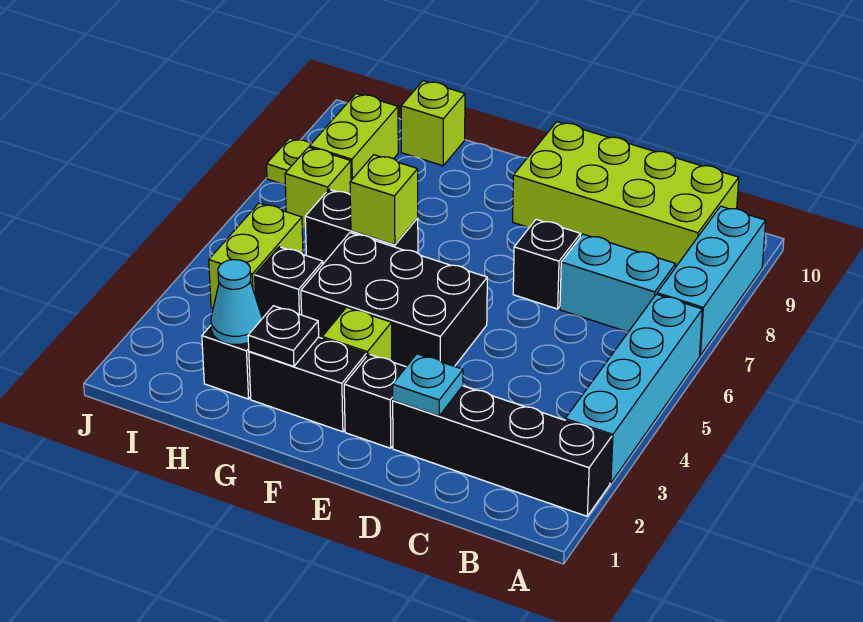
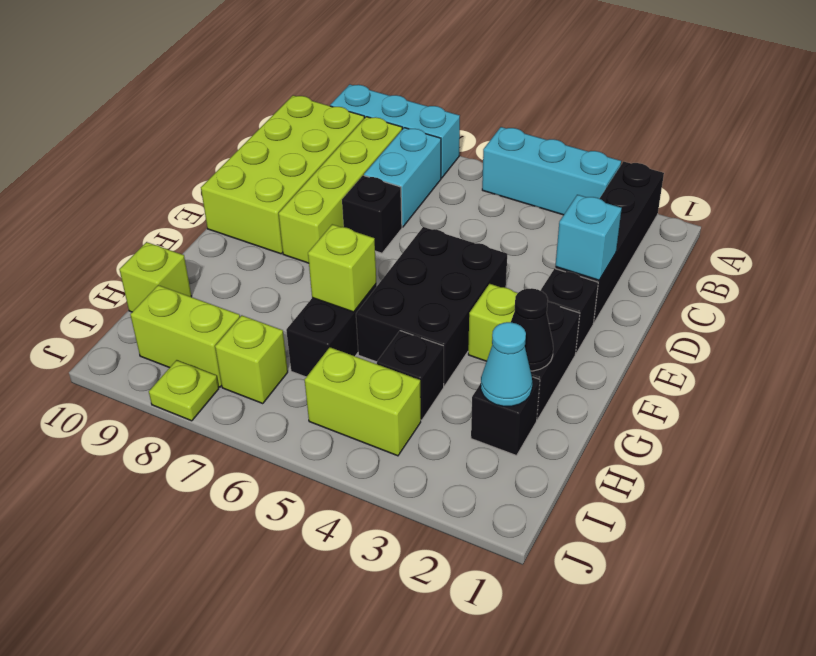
cyan brick A3:A6 level 1 -> cyan brick A3:A5 level 1
none -> lime brick B8:E8 level 1
cyan plate D2 level 2 -> cyan brick D2 level 2
black plate G2 level 2 -> black cone G2 level 2

